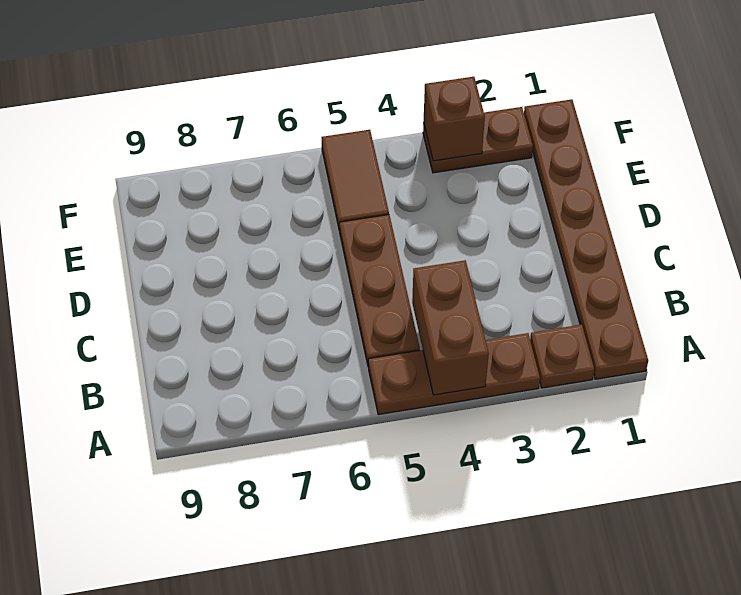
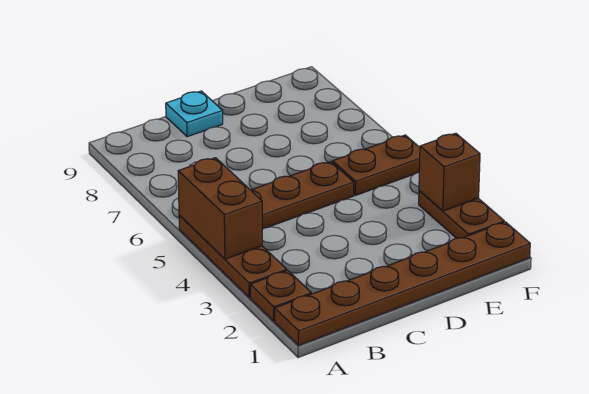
brown brick A4:B4 level 2 -> brown brick A4:A5 level 2
none -> cyan plate C9 level 1
brown tile E5:F5 level 1 -> brown plate E5:F5 level 1

